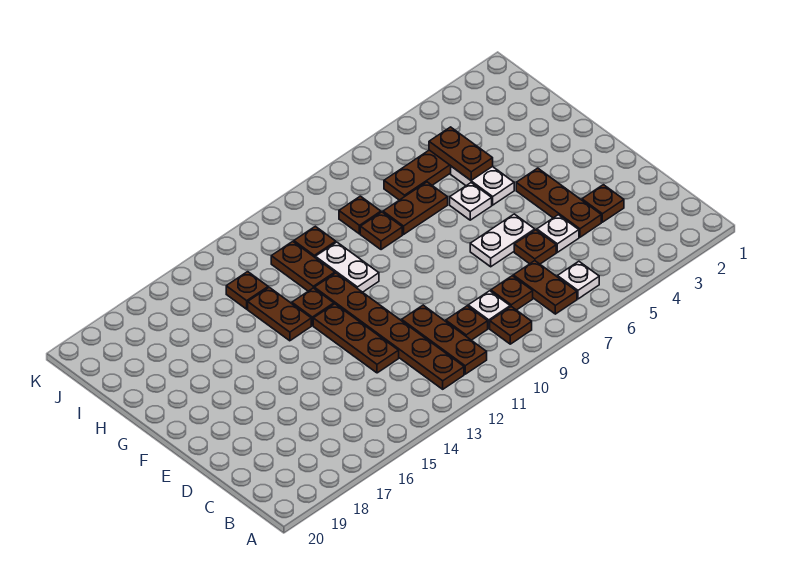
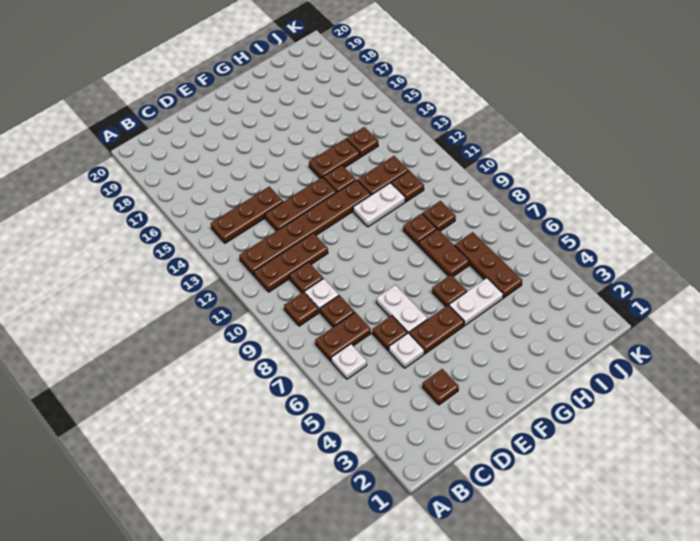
brown plate D4:F4 level 1 -> brown plate B14:D14 level 1
white plate G6 level 1 -> brown plate G6 level 1
brown plate H5:I5 level 2 -> brown plate E5:F5 level 1

